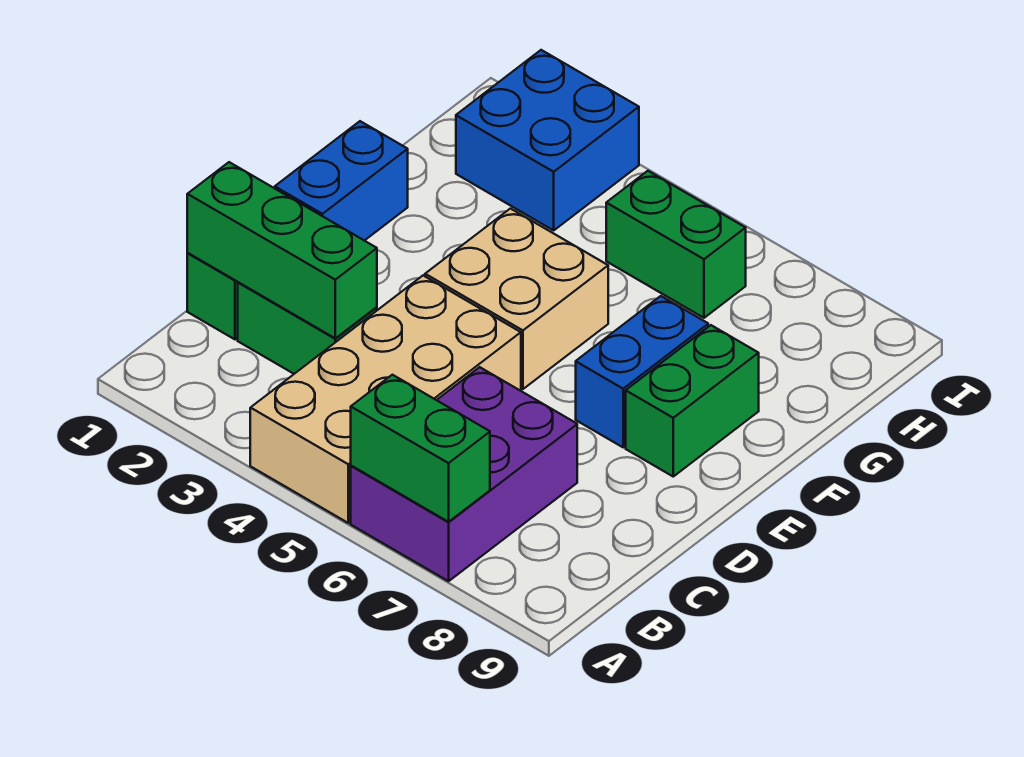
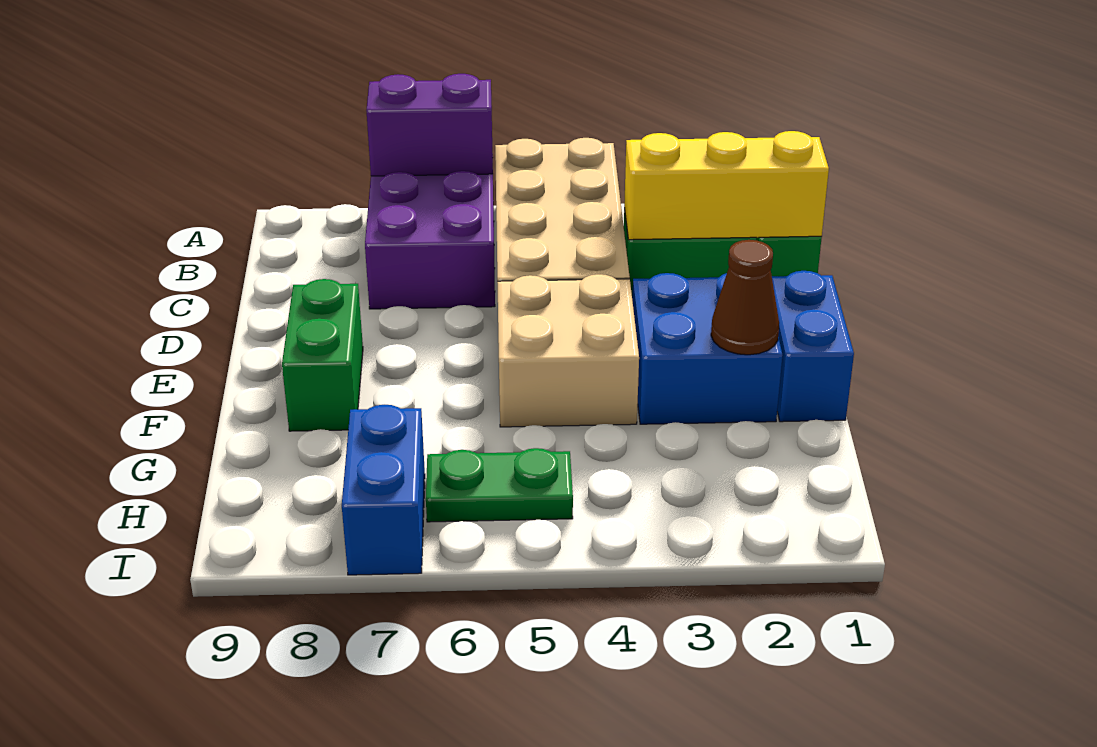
green brick A6:A7 level 2 -> purple brick A6:A7 level 2
green brick C1:C3 level 2 -> yellow brick C1:C3 level 2
blue brick E7:F7 level 1 -> blue brick H7:I7 level 1
none -> brown cone F2 level 2
blue brick H2:I3 level 1 -> blue brick E2:F3 level 1
green brick H5:H6 level 1 -> green plate H5:H6 level 1

